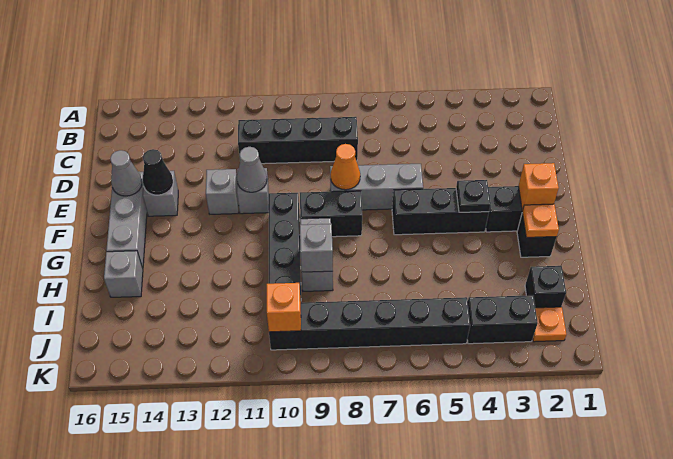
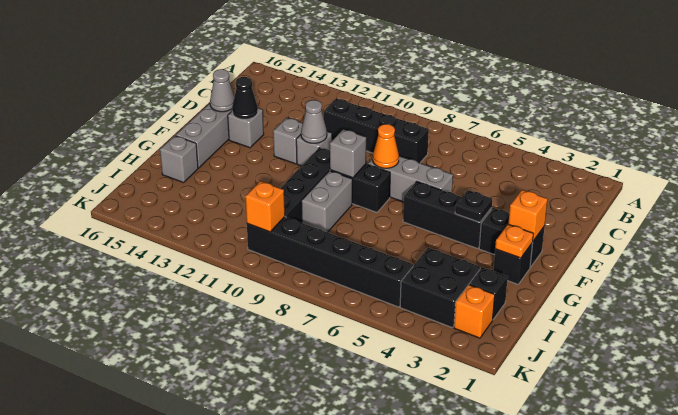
grey brick H9 level 2 -> grey brick F9 level 2
orange plate J2 level 1 -> orange brick J2 level 1
black brick J3:J4 level 1 -> black brick I3:J4 level 1

